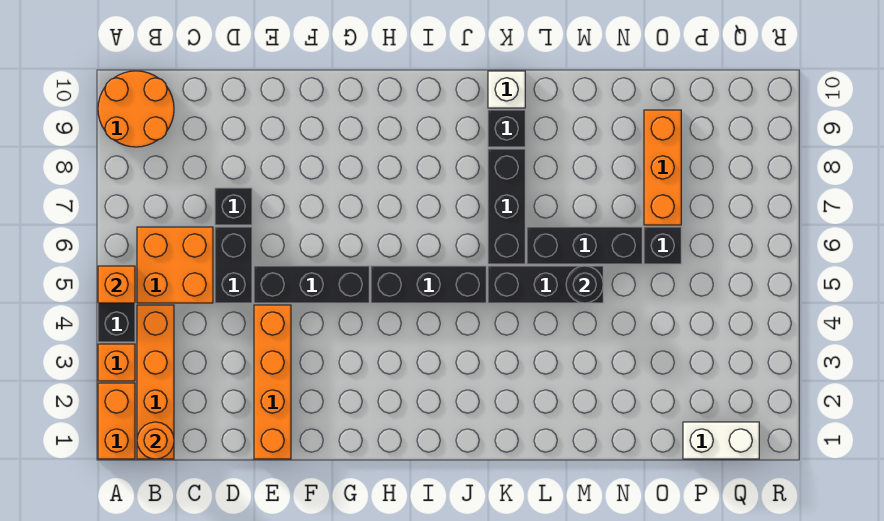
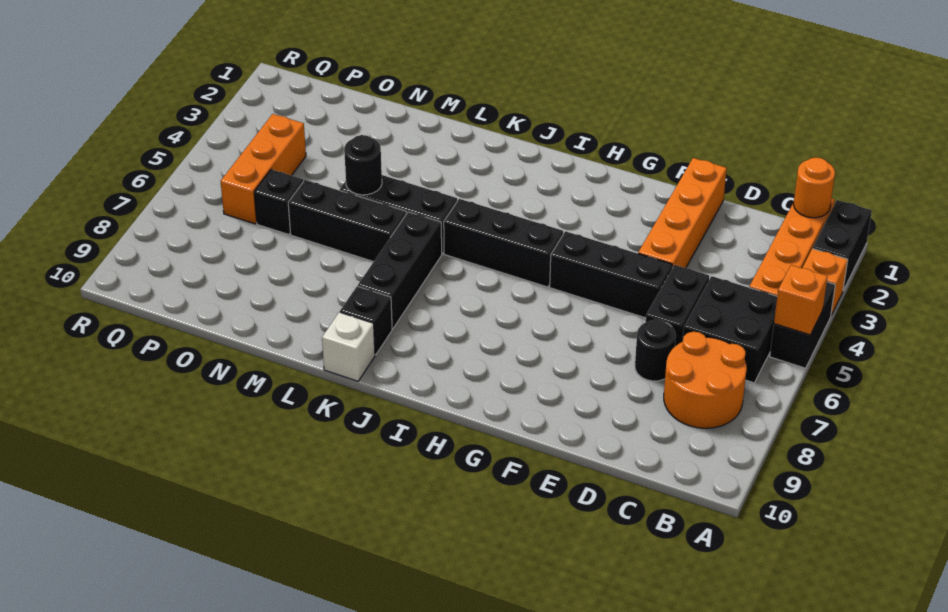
orange brick A1:A2 level 1 -> black brick A1:A2 level 1
orange round brick A9:B10 level 1 -> orange round brick B7:C8 level 1
orange brick B5:C6 level 1 -> black brick B5:C6 level 1
black brick D7 level 1 -> black round brick D7 level 1
orange brick O7:O9 level 1 -> orange brick P4:P6 level 1
white brick P1:Q1 level 1 -> none

